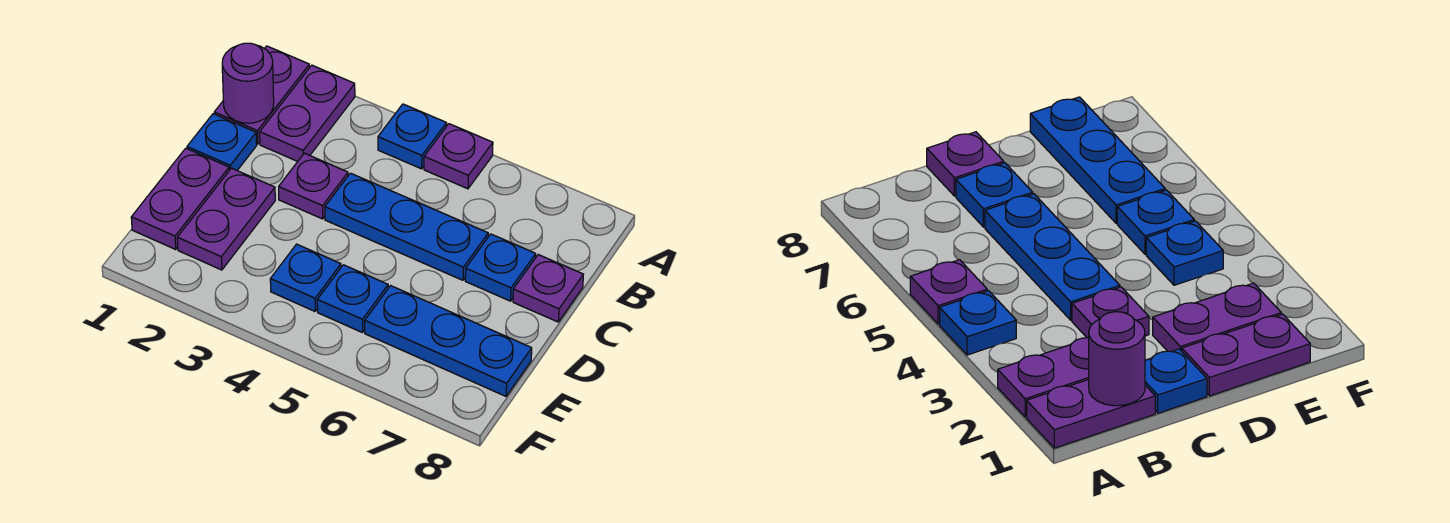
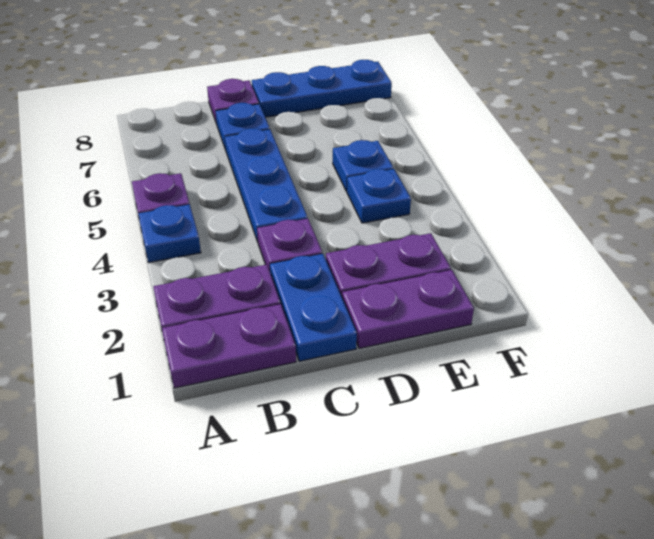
purple round brick B1 level 2 -> none
blue plate C1 level 1 -> blue plate C1:C2 level 1
blue plate E6:E8 level 1 -> blue plate D8:F8 level 1

